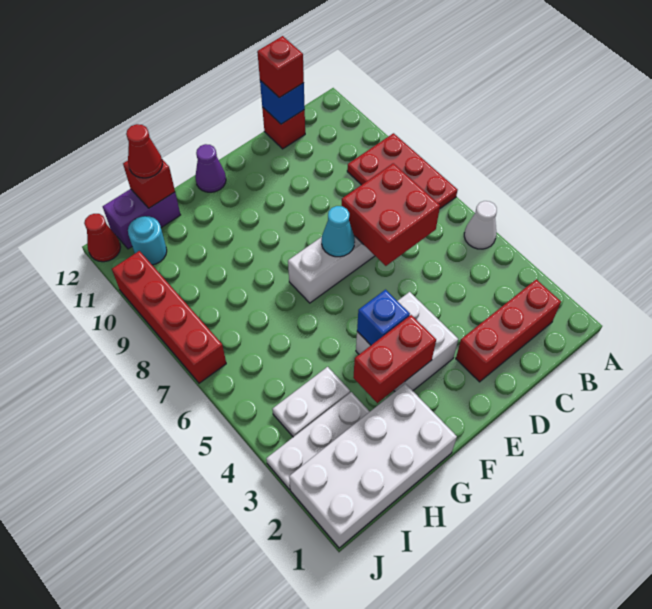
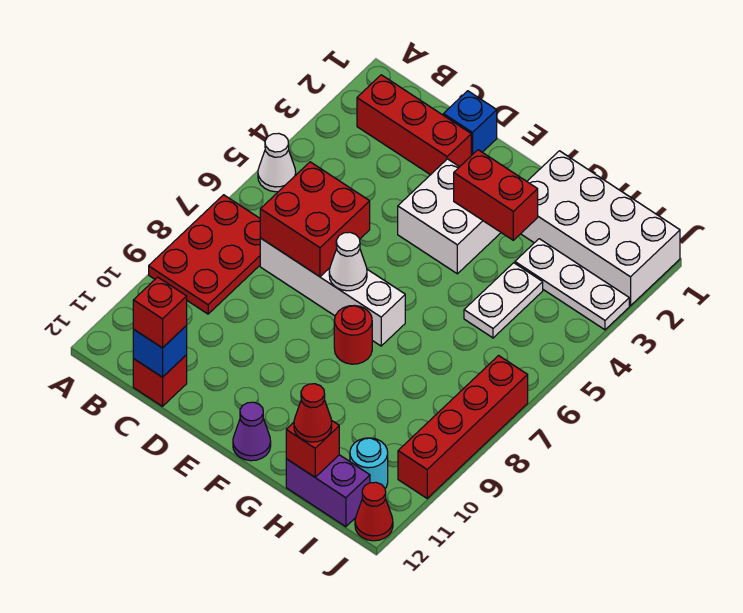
cyan cone E7 level 2 -> white cone E7 level 2
blue brick F4 level 2 -> blue brick D1 level 1
none -> red round brick F8 level 1
white plate H4:I4 level 1 -> white plate H4:H5 level 1

